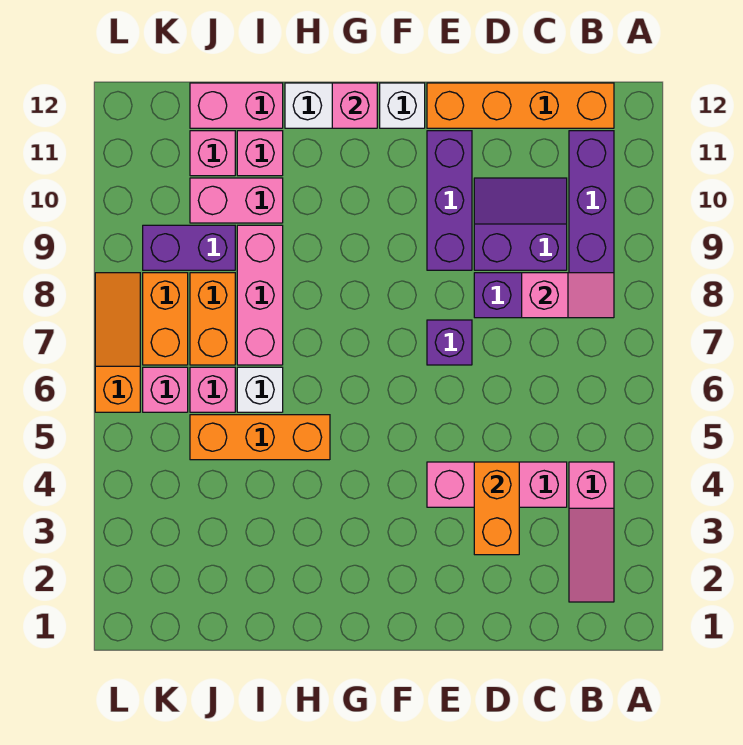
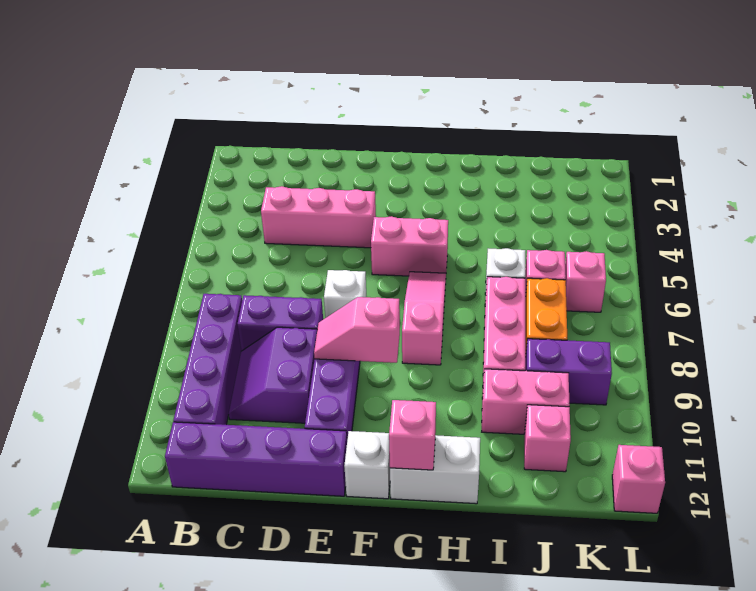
pink slope B2:B4 level 1 top 4 -> pink slope G6:G8 level 1 top 8
pink slope B8:C8 level 2 top C -> pink slope E9:F9 level 2 top F
orange brick B12:E12 level 1 -> purple brick B12:E12 level 1
purple slope C9:D10 level 1 top 9 -> purple slope C9:D10 level 1 top D
orange brick D3:D4 level 2 -> none
purple brick E7 level 1 -> white brick E7 level 1
orange brick H5:J5 level 1 -> none
pink brick I11 level 1 -> pink brick L12 level 1
pink brick I12:J12 level 1 -> pink brick F5:G5 level 1
orange brick K7:K8 level 1 -> none
orange slope L6:L8 level 1 top 6 -> none

